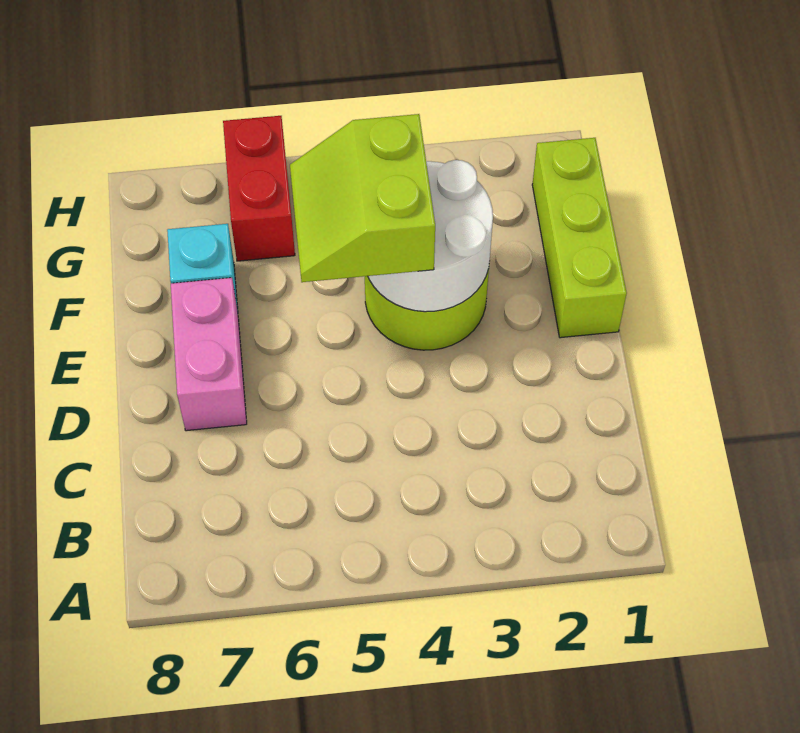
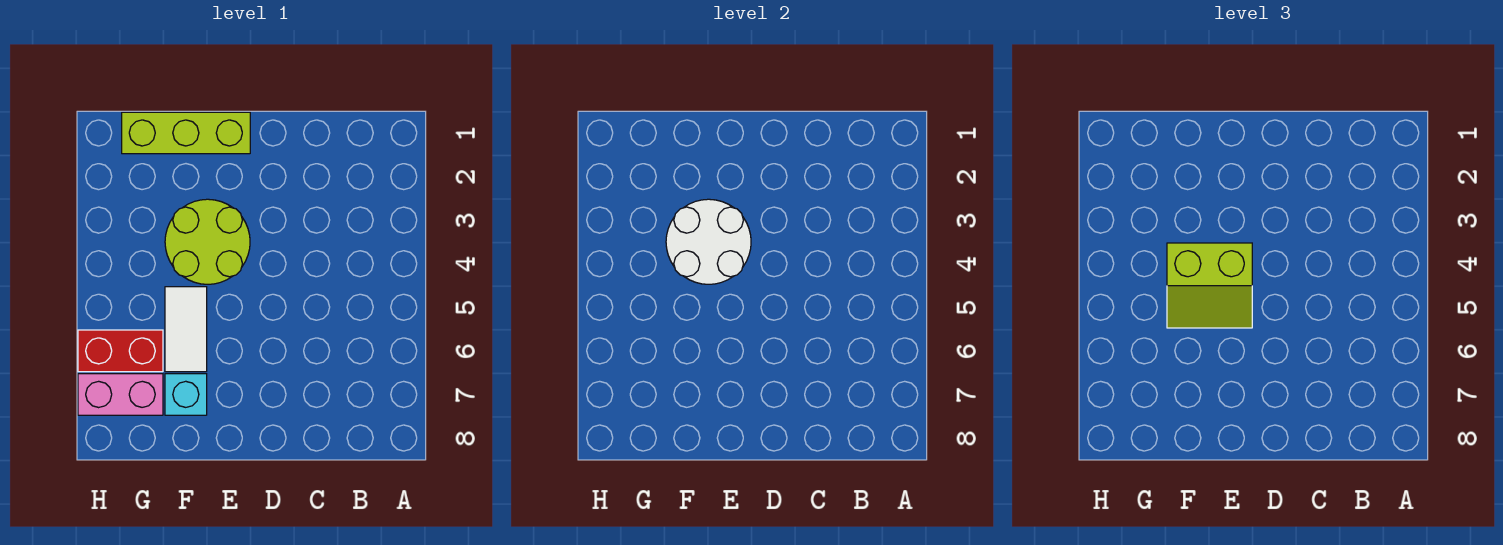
pink brick D7:E7 level 1 -> pink brick G7:H7 level 1
none -> white tile F5:F6 level 1

